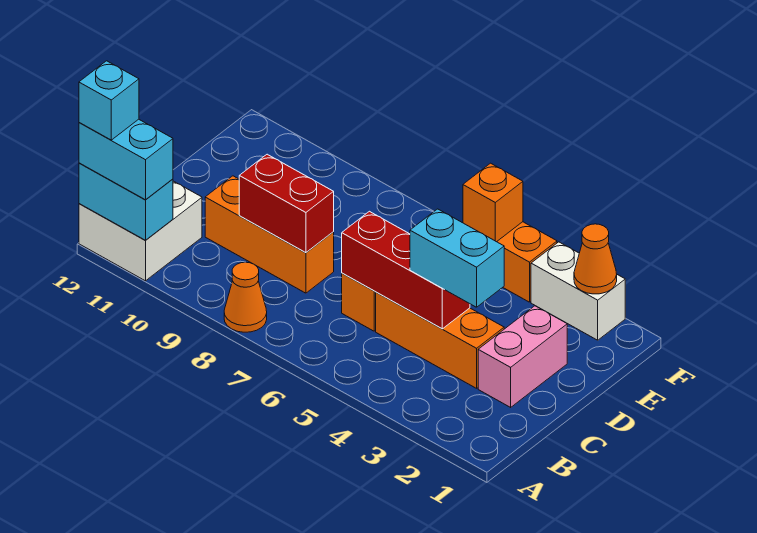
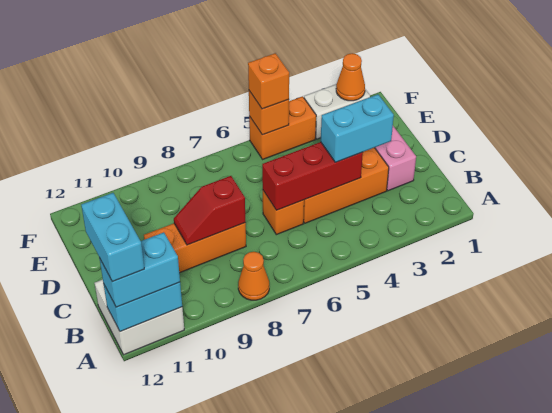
cyan brick A12 level 4 -> cyan brick A12:B12 level 4
red brick C8:C9 level 2 -> red slope C8:C9 level 2 top 8
none -> orange brick F5 level 3

